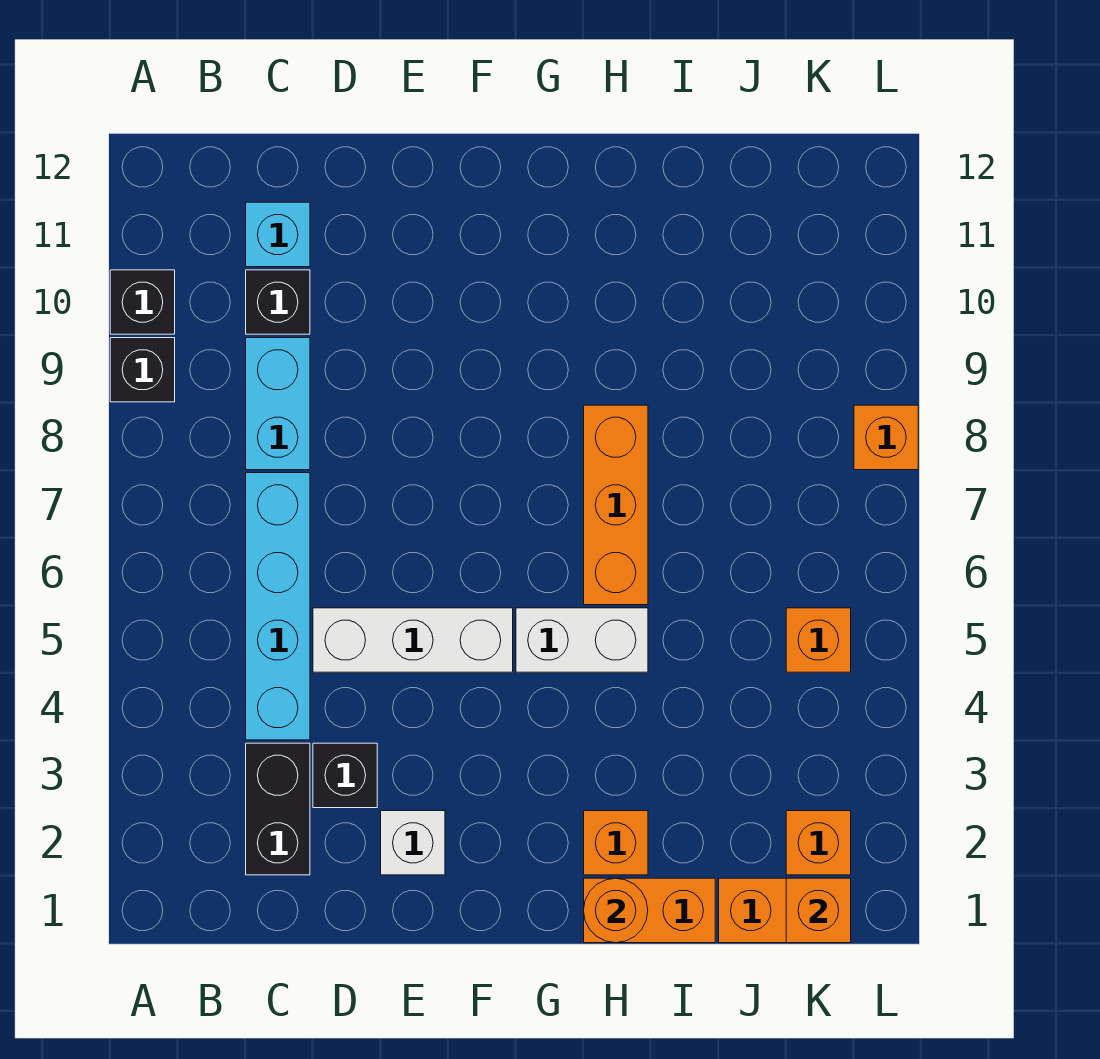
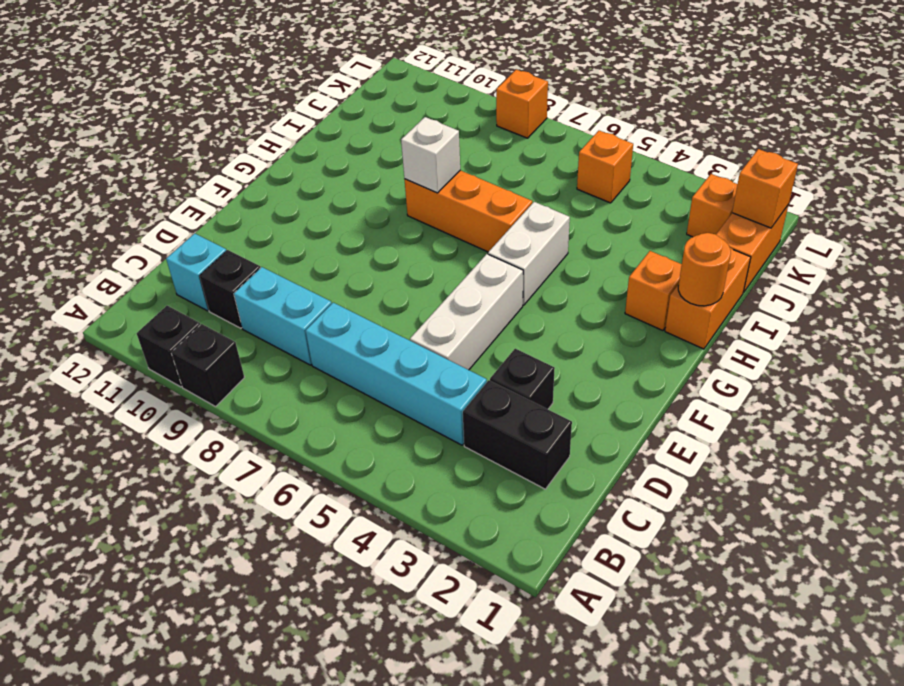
white brick E2 level 1 -> white brick H8 level 2

